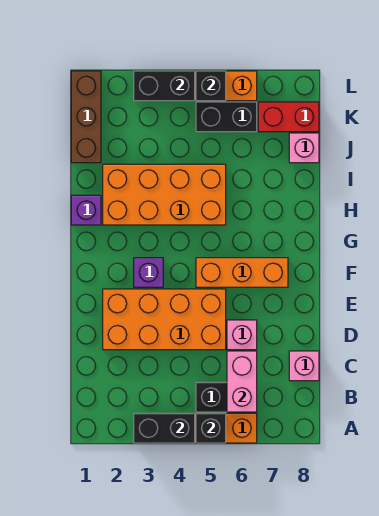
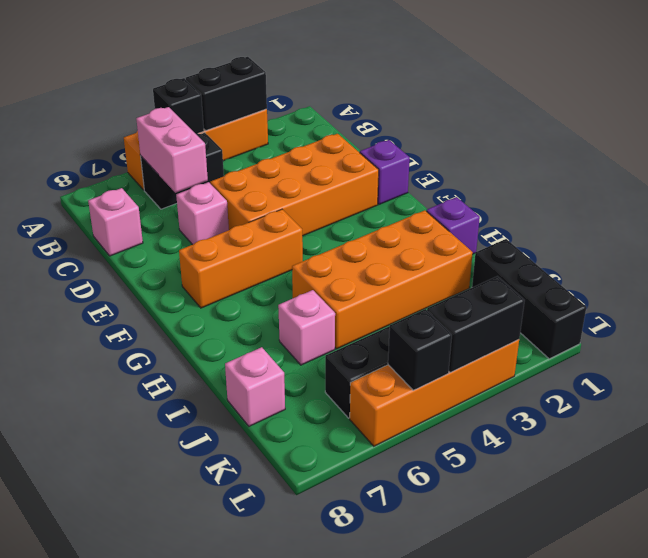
purple brick F3 level 1 -> purple brick E1 level 1
none -> pink brick I6 level 1
brown brick J1:L1 level 1 -> black brick J1:L1 level 1
red brick K7:K8 level 1 -> none

